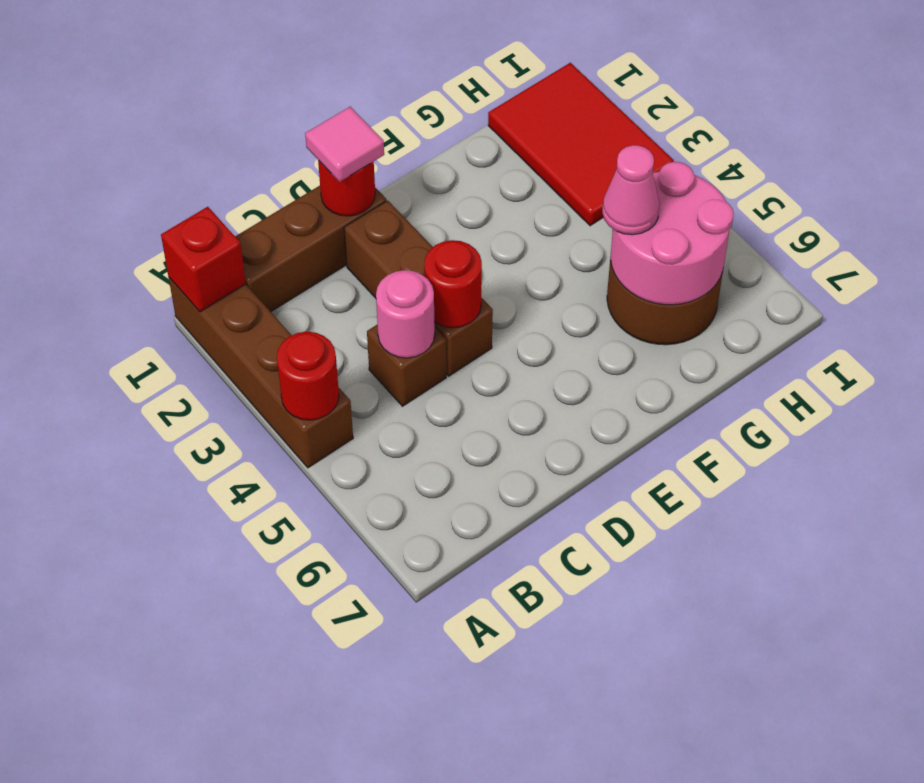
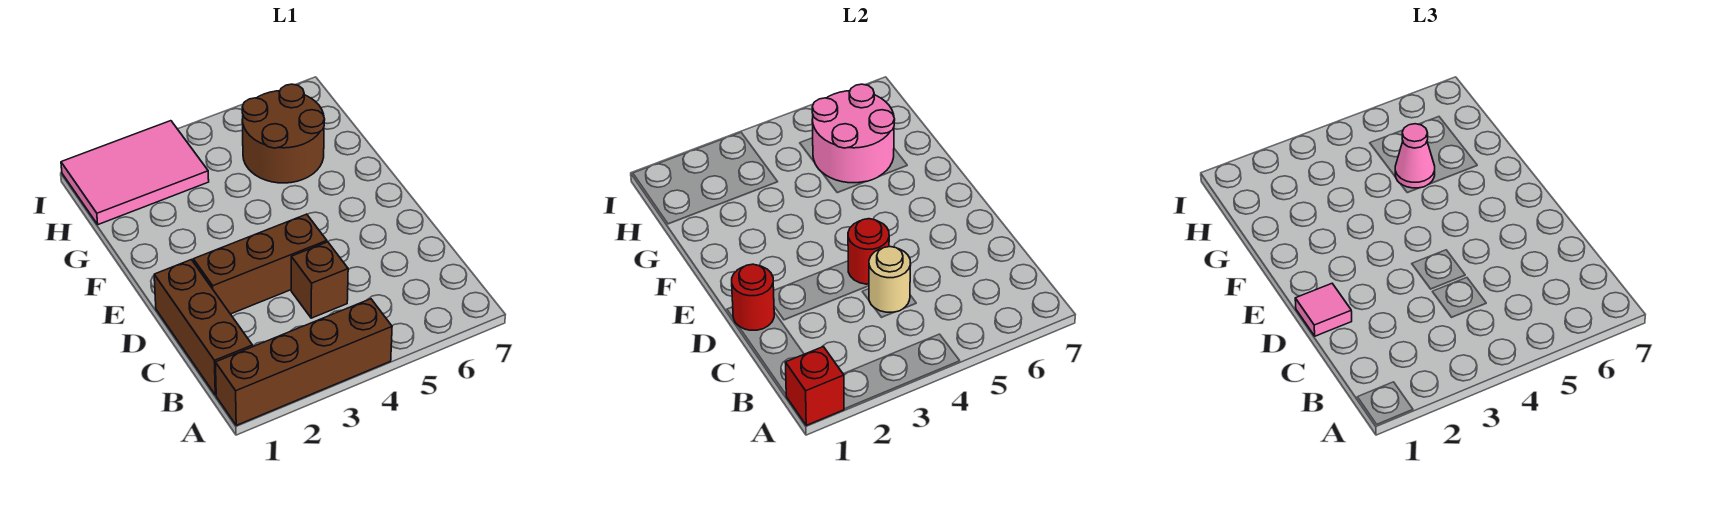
red round brick A4 level 2 -> none
pink round brick C4 level 2 -> tan round brick C4 level 2
red tile H1:I3 level 1 -> pink tile H1:I3 level 1

